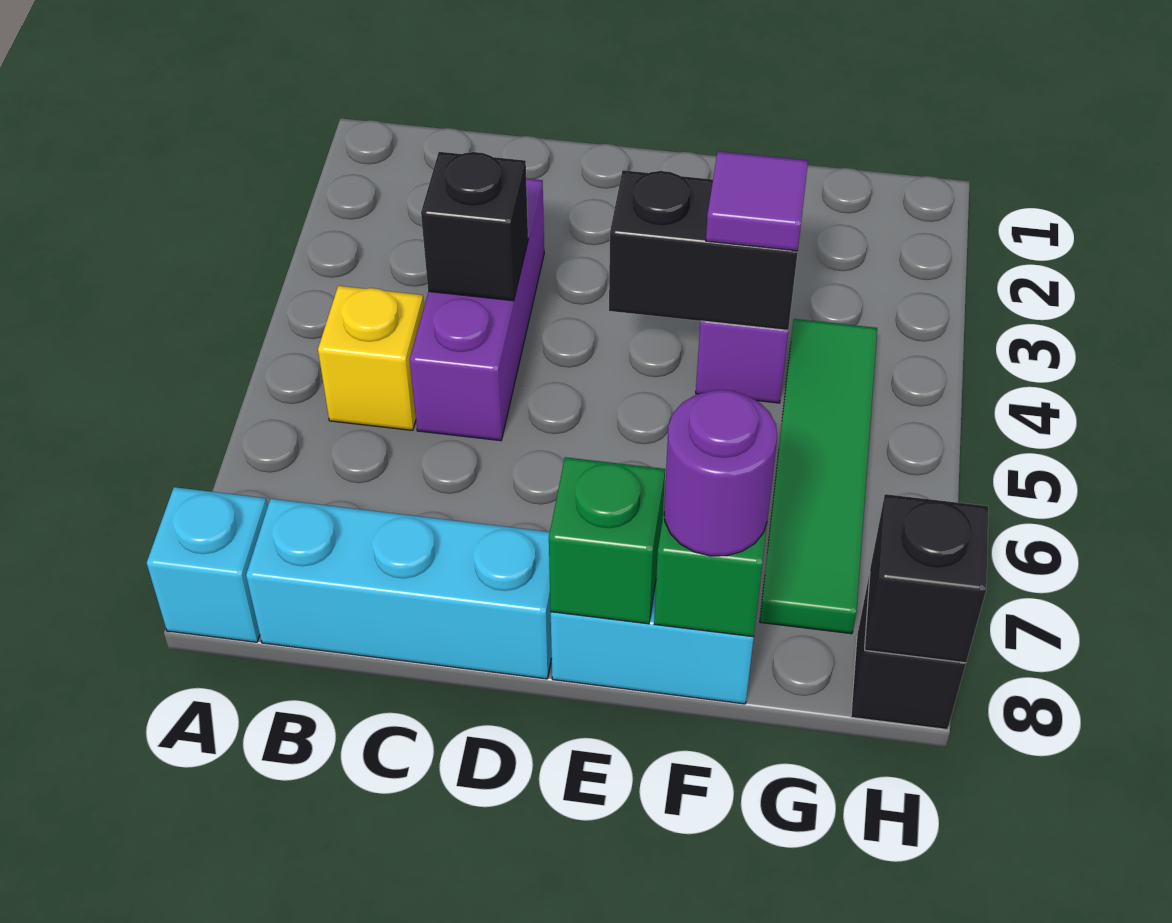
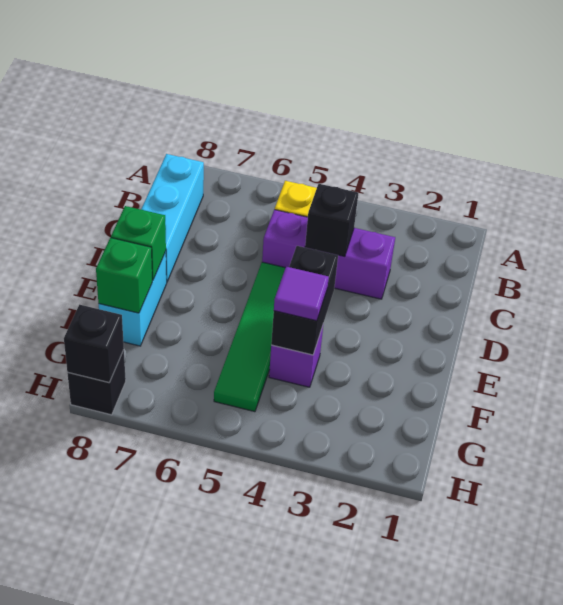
cyan brick A8 level 1 -> none
purple round brick F8 level 3 -> none
green tile G4:G7 level 1 -> green tile D5:G5 level 1

